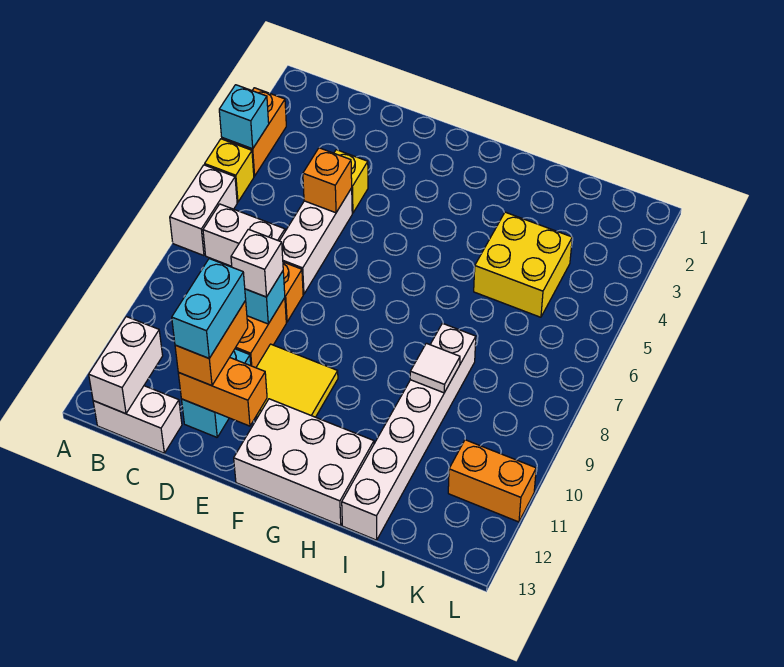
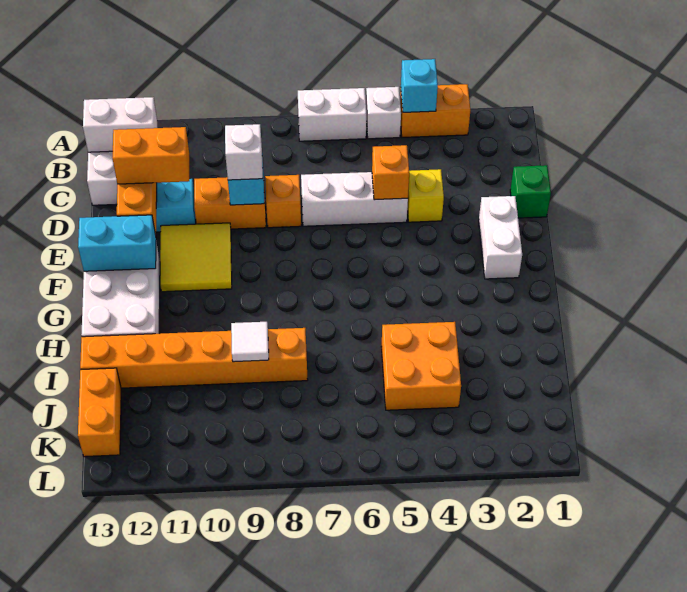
yellow brick A5 level 1 -> white brick A5 level 1
white brick B7:C7 level 1 -> white brick E2:F2 level 1
none -> green brick D1 level 1
cyan brick D11:D12 level 4 -> cyan brick F12:F13 level 2
yellow brick I4:J5 level 1 -> orange brick I4:J5 level 1
white brick I8:I13 level 1 -> orange brick I8:I13 level 1
orange brick K11:L11 level 1 -> orange brick J13:K13 level 1

